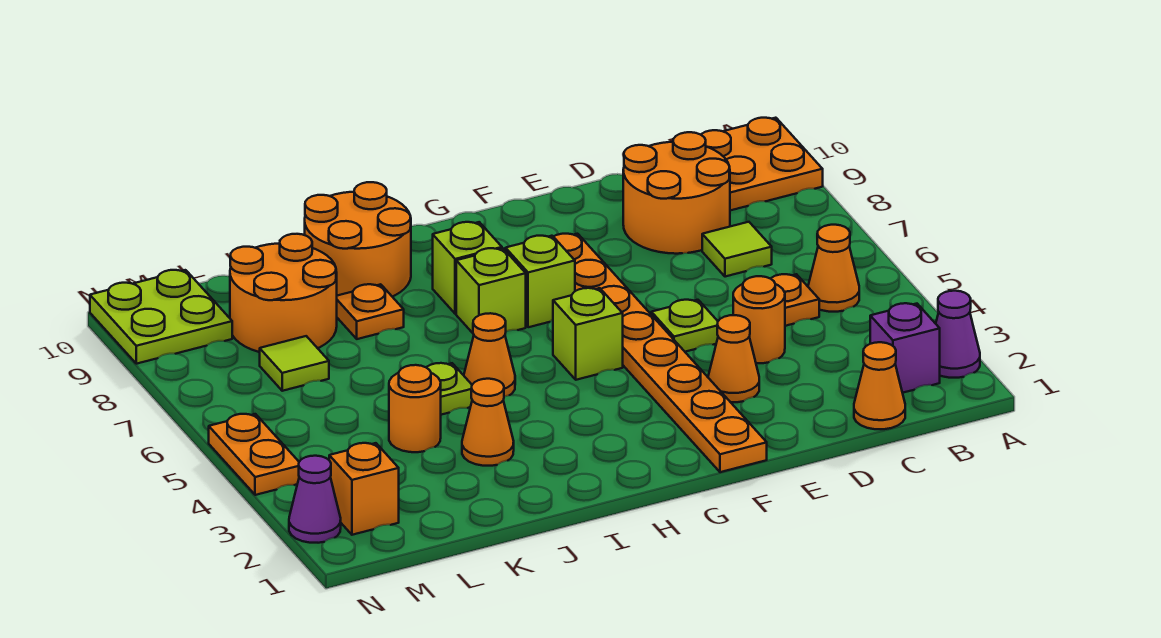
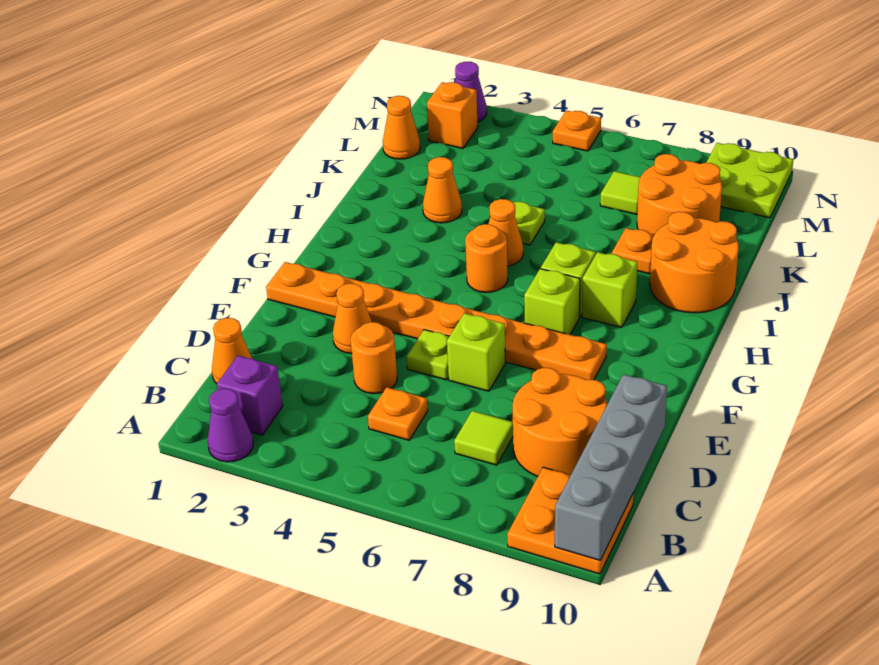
none -> grey brick A10:D10 level 2
orange cone B5 level 1 -> orange cone L1 level 1
lime brick G5 level 1 -> lime brick E6 level 1
orange round brick K4 level 1 -> orange round brick H5 level 1
orange plate N4:N5 level 1 -> orange plate N5 level 1

